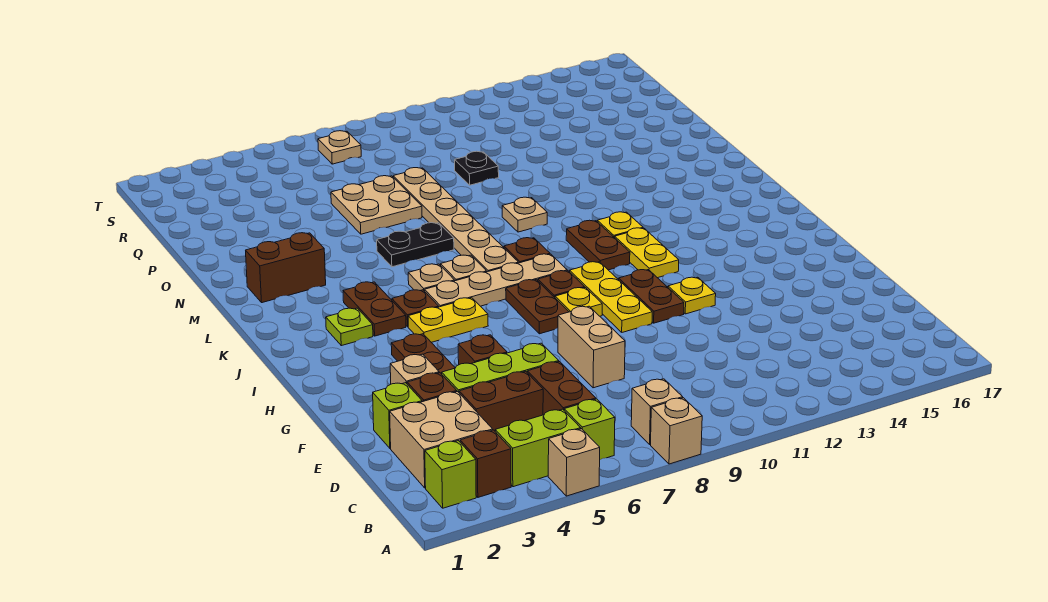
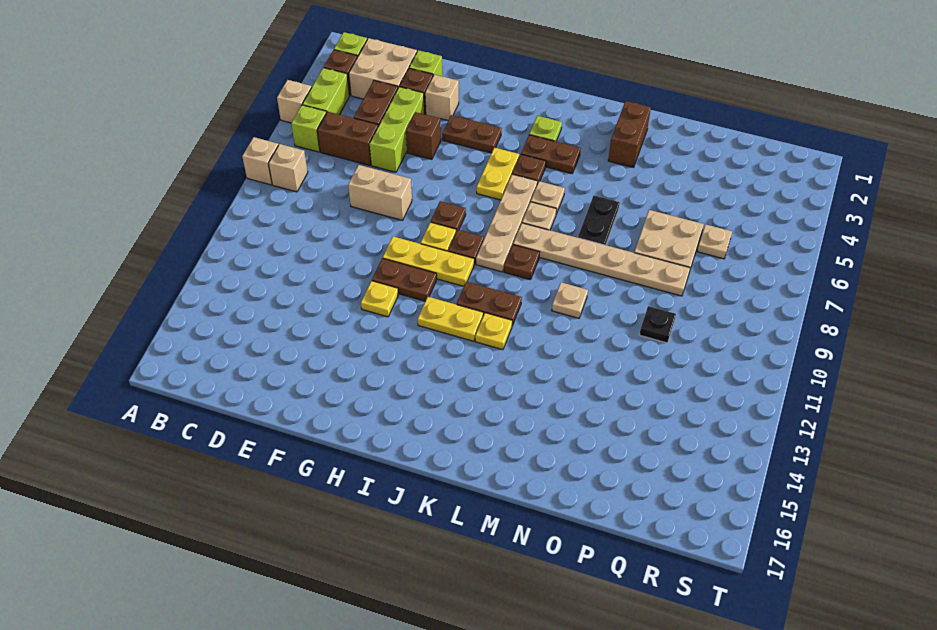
brown plate H8:I8 level 1 -> brown plate H8 level 1
tan plate S7 level 1 -> tan plate Q6 level 1

